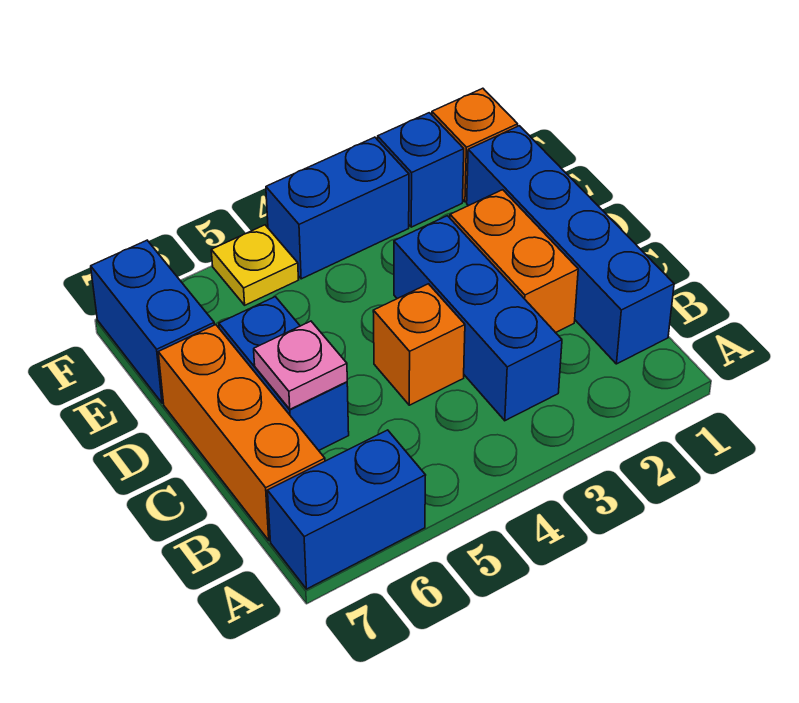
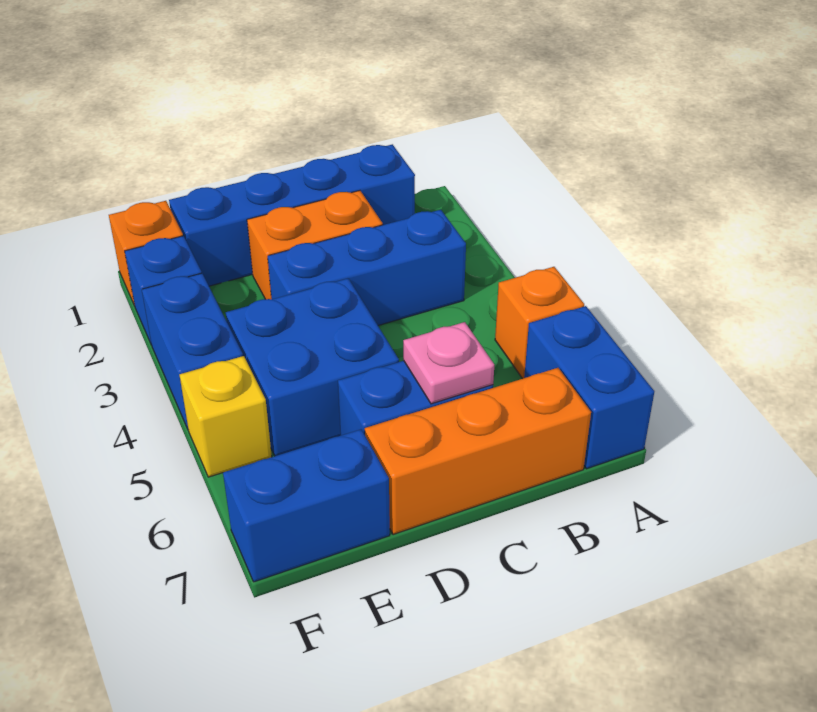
orange brick C4 level 1 -> orange brick A5 level 1
none -> blue brick D4:E5 level 1
yellow plate F5 level 1 -> yellow brick F5 level 1

